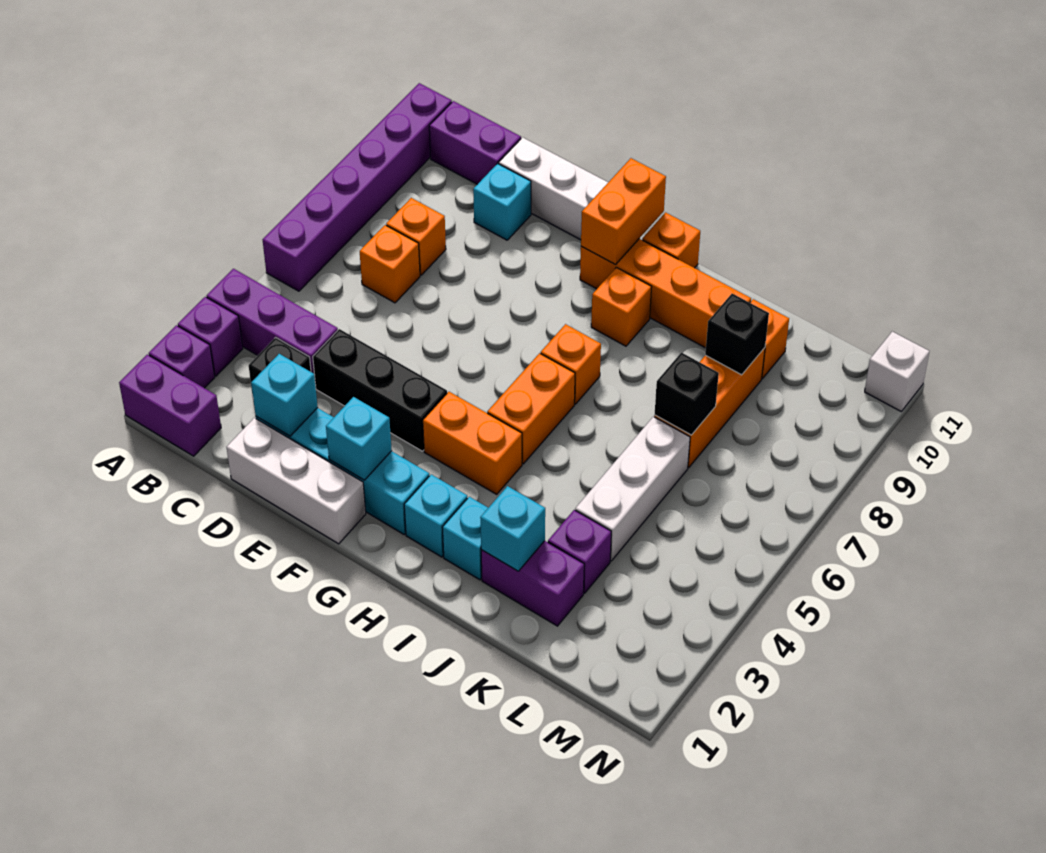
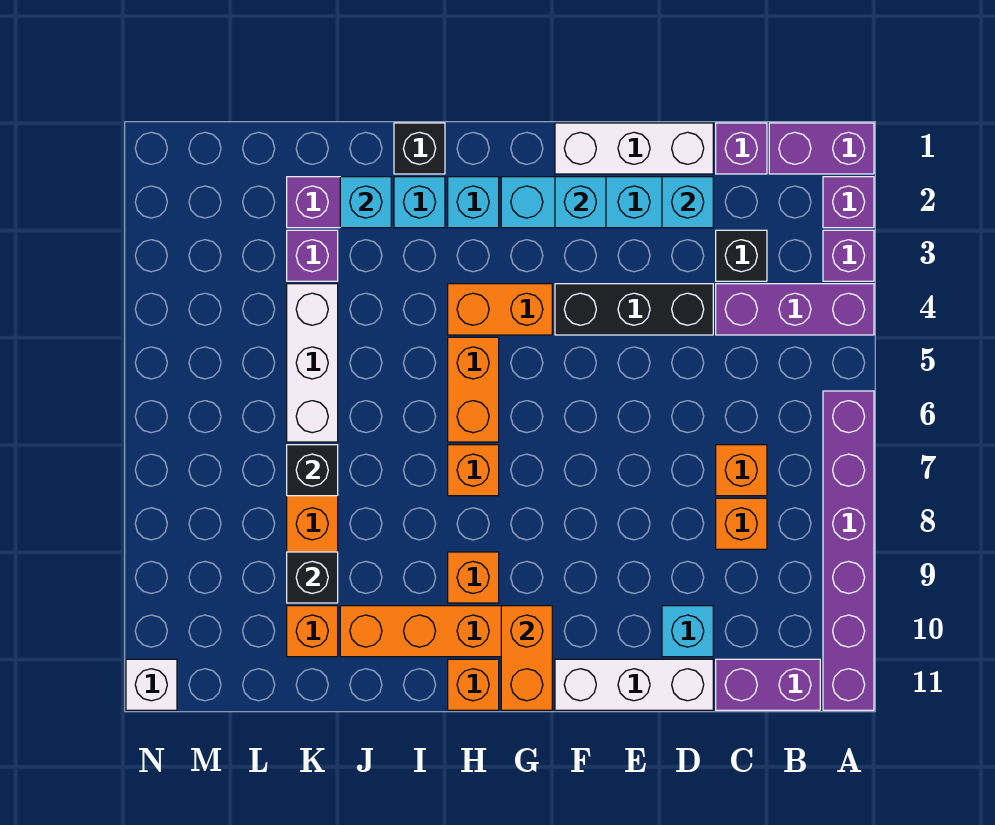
none -> purple brick C1 level 1
none -> black brick I1 level 1

